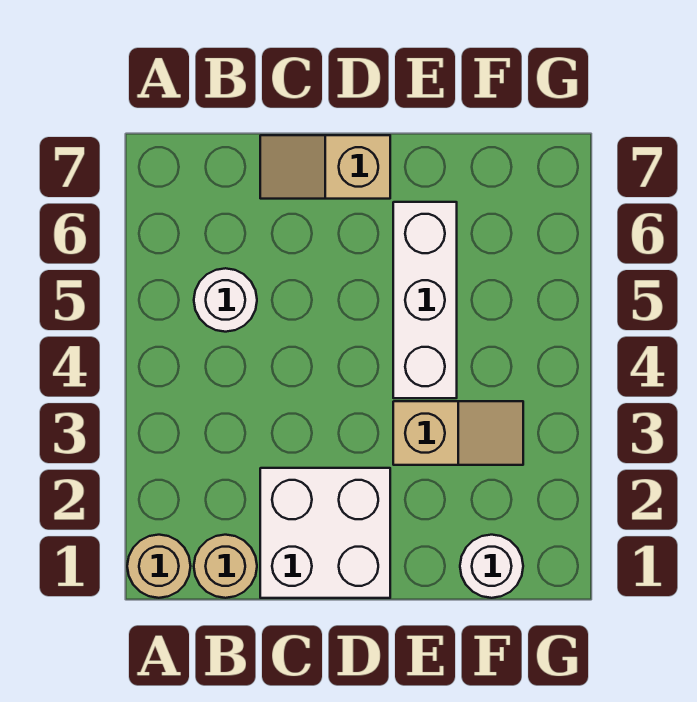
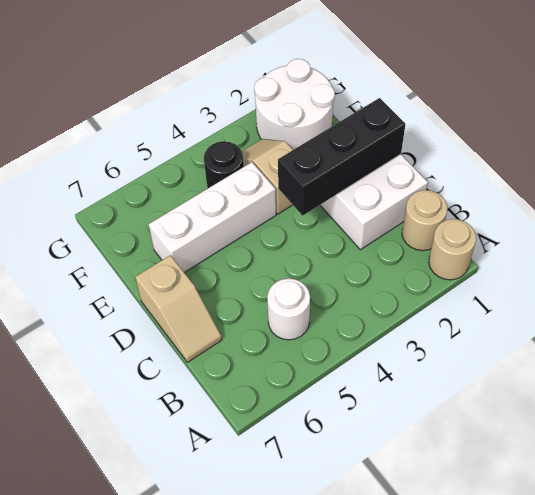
none -> black brick D1:D3 level 2
white round brick F1 level 1 -> white round brick F1:G2 level 1
none -> black round brick F4 level 1

